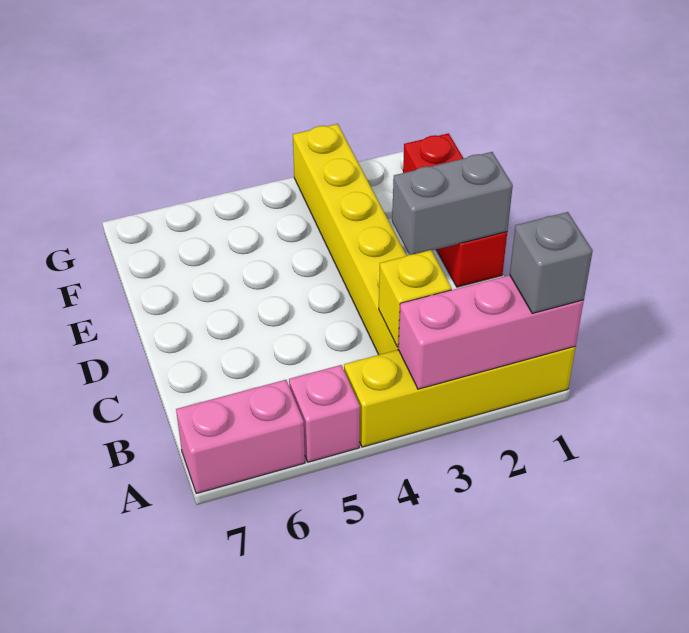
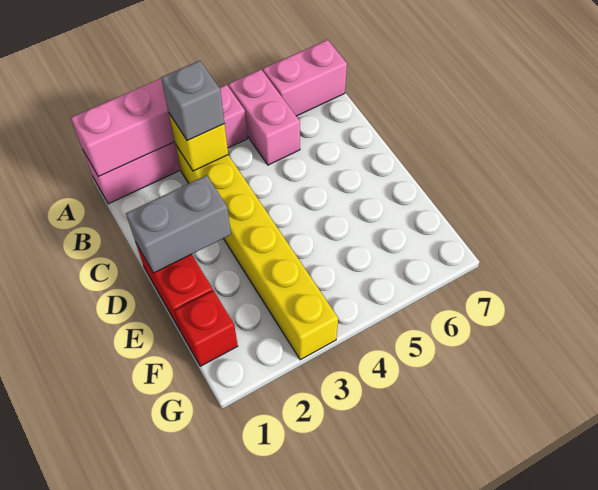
yellow brick A1:A4 level 1 -> pink brick A1:A4 level 1
grey brick A1 level 3 -> grey brick B3 level 3
pink brick A5 level 1 -> pink brick A5:B5 level 1

